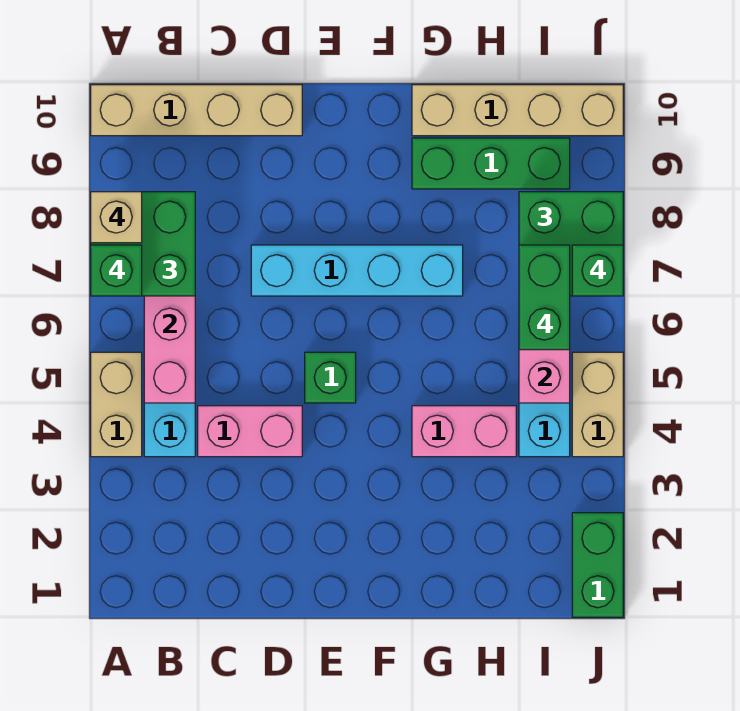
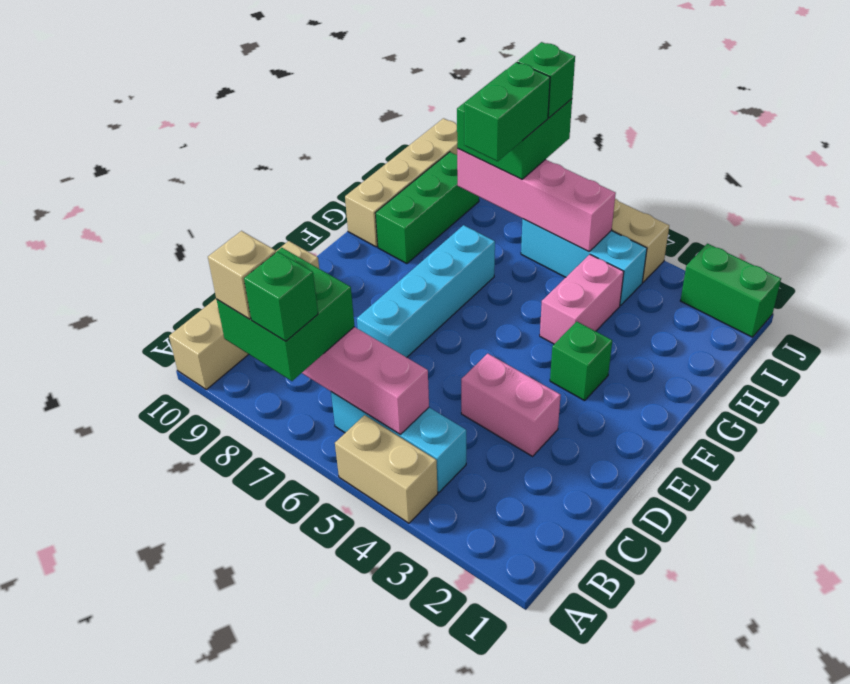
pink brick C4:D4 level 1 -> pink brick D3:D4 level 1
green brick E5 level 1 -> green brick F3 level 1
green brick I6:I7 level 4 -> green brick H7:I7 level 4

